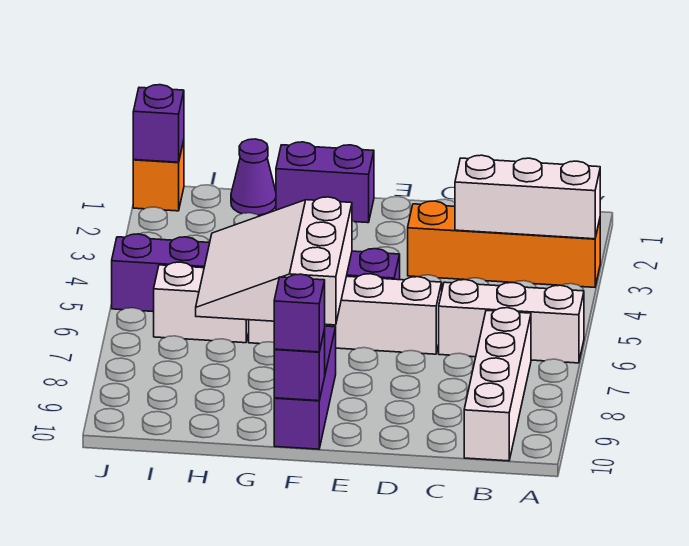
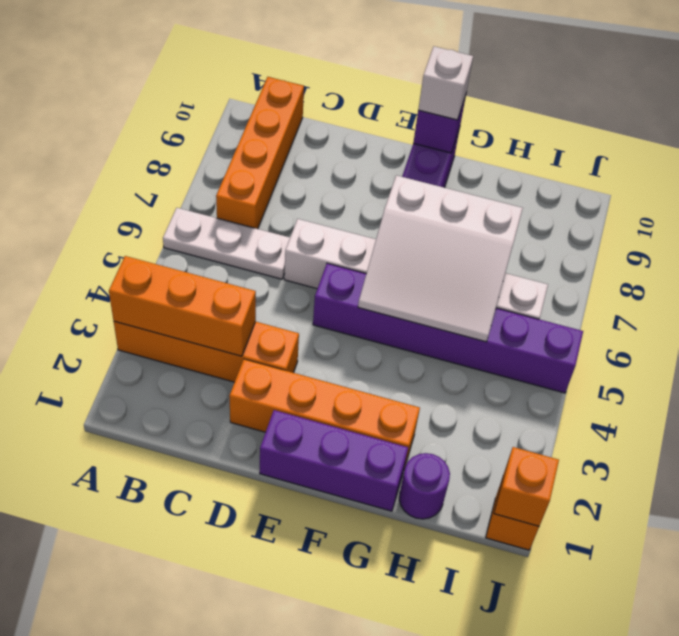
white brick A3:C3 level 2 -> orange brick A3:C3 level 2
white brick A6:C6 level 1 -> white plate A6:C6 level 1
white brick B7:B10 level 1 -> orange brick B7:B10 level 1
none -> orange brick D2:G2 level 1
purple brick F1:G1 level 1 -> purple brick E1:G1 level 1
white slope F5:H7 level 2 top F -> white slope F5:H7 level 2 top 7
purple brick F10 level 3 -> white brick F10 level 3
purple cone H1 level 1 -> purple round brick H1 level 1
purple brick J1 level 2 -> orange brick J1 level 2

